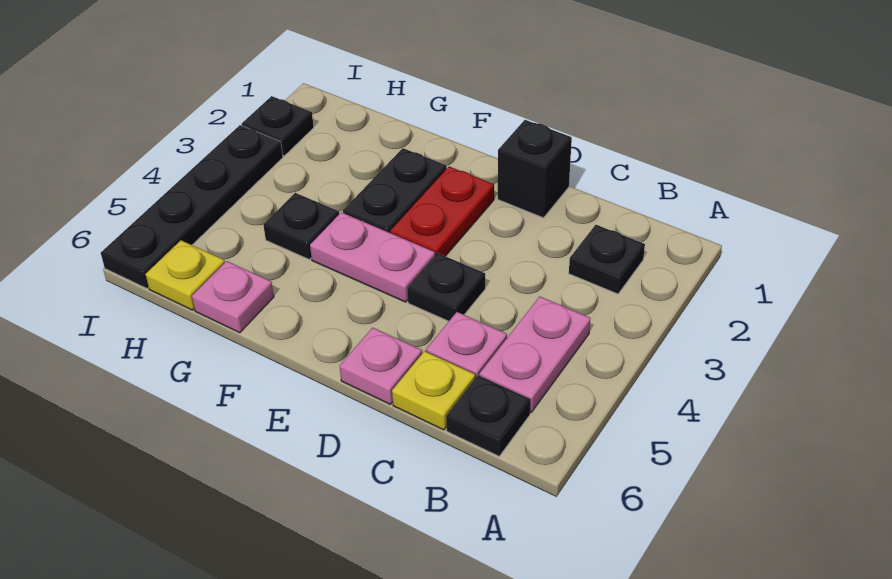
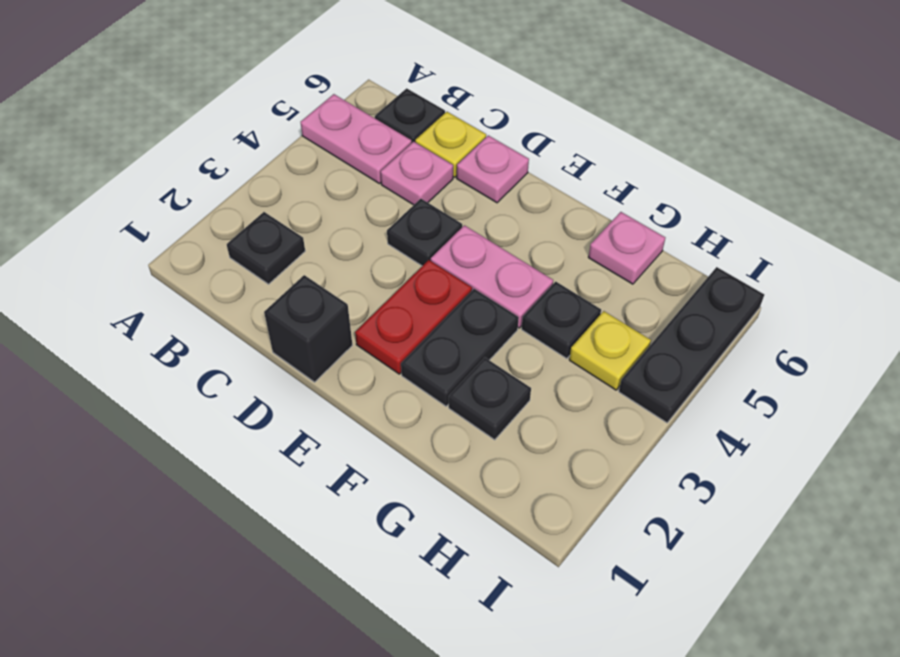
pink plate B4:B5 level 1 -> pink plate A5:B5 level 1
yellow plate H6 level 1 -> yellow plate H4 level 1
black plate I2 level 1 -> black plate G2 level 1
black plate I3:I6 level 1 -> black plate I4:I6 level 1

